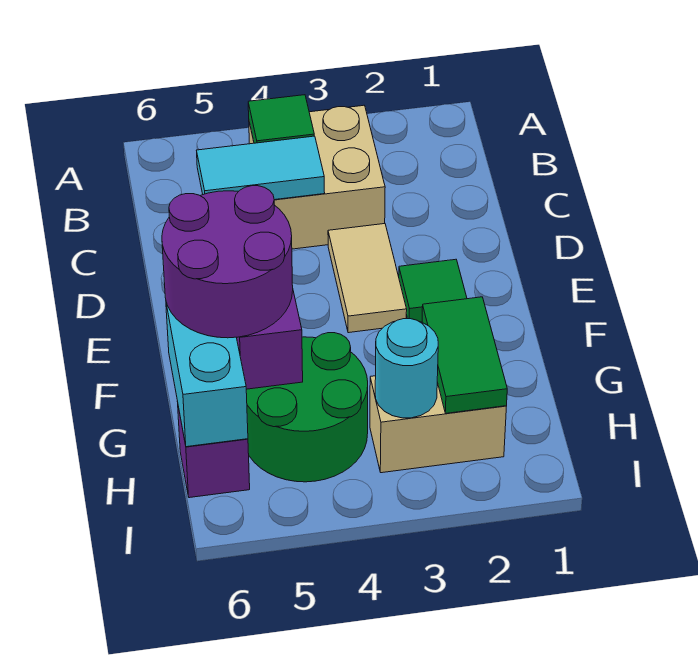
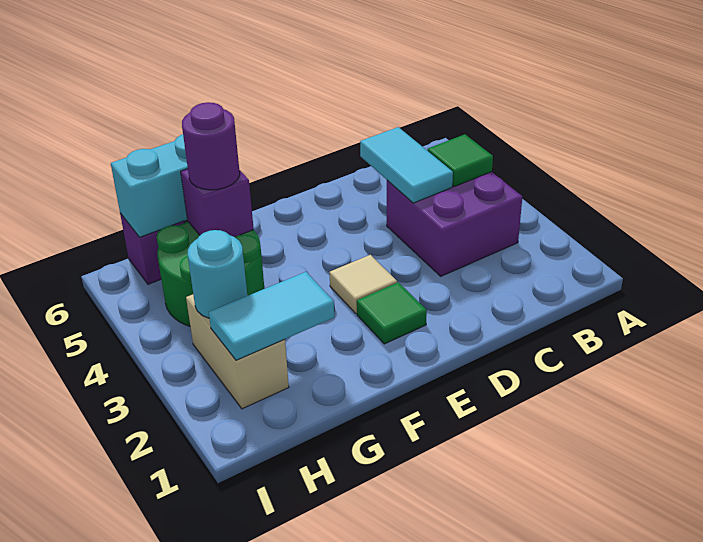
tan brick B3:C4 level 1 -> purple brick B3:C4 level 1
tan tile D3:E3 level 1 -> tan tile E3 level 1
purple round brick F5:G6 level 3 -> purple round brick G5 level 3
green tile G2:H2 level 2 -> cyan tile G2:H2 level 2

